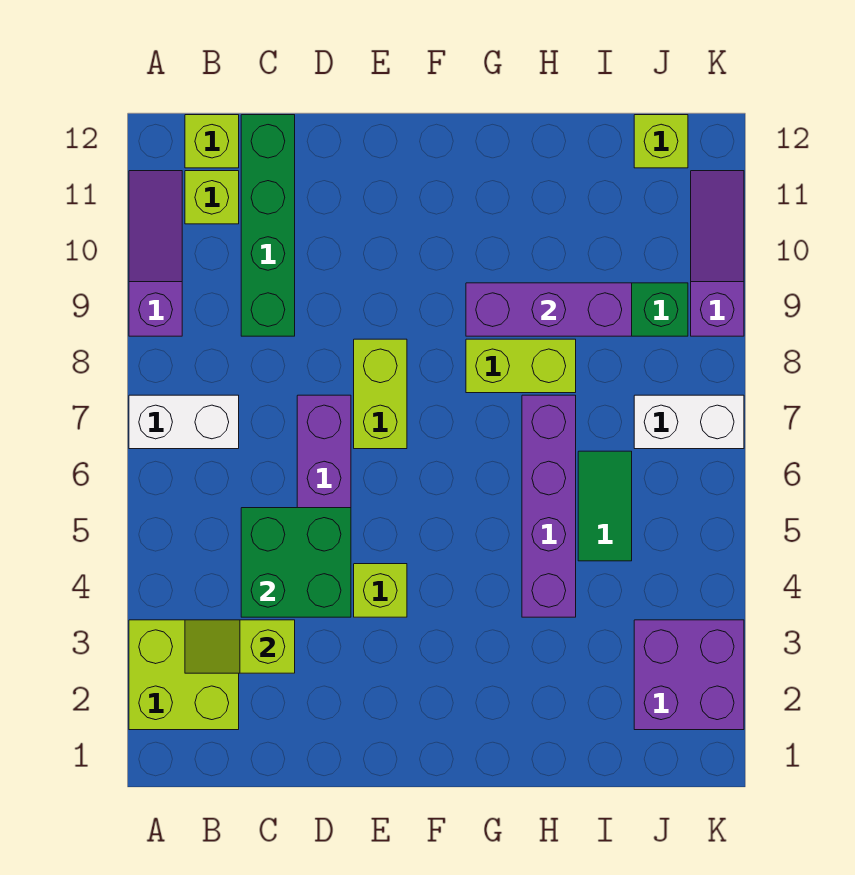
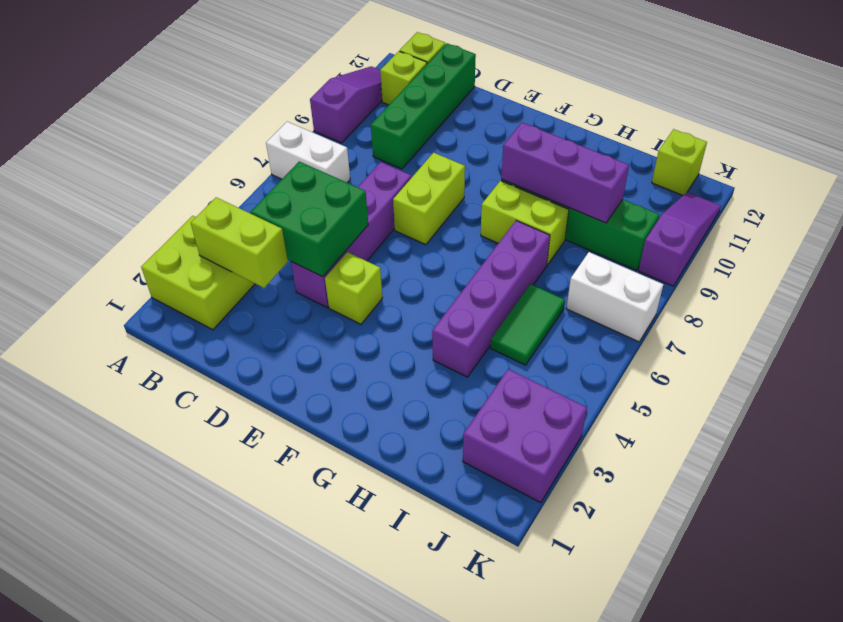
lime slope B3:C3 level 2 top C -> lime brick B3:C3 level 2

